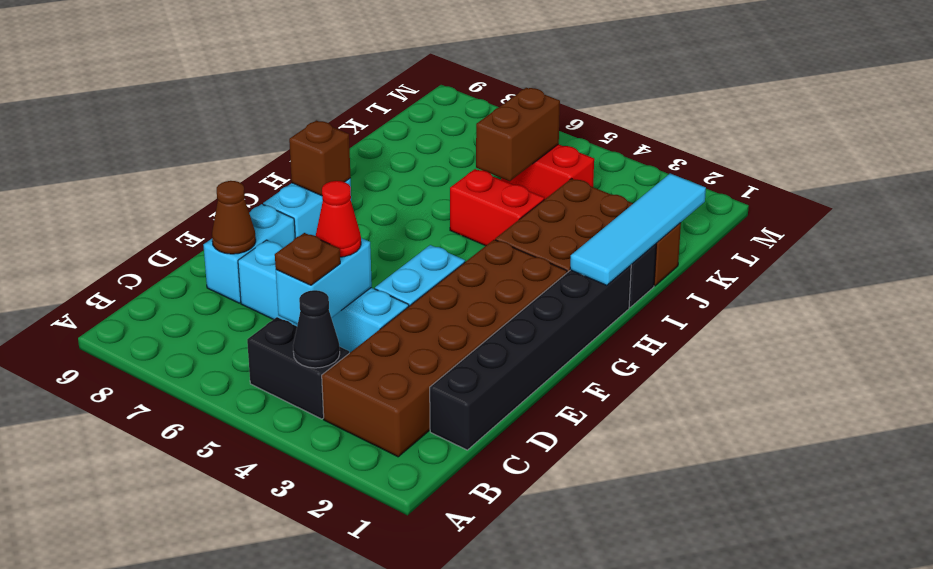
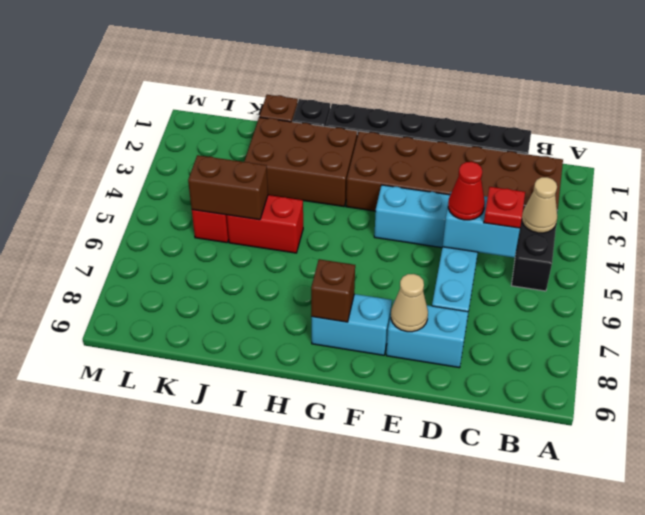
black cone B4 level 2 -> tan cone B4 level 2
brown plate C5 level 3 -> red plate C5 level 3
brown cone D8 level 2 -> none
none -> tan cone E8 level 2
cyan tile H1:K1 level 2 -> none
red brick I4:I5 level 1 -> red brick I5:J5 level 1

